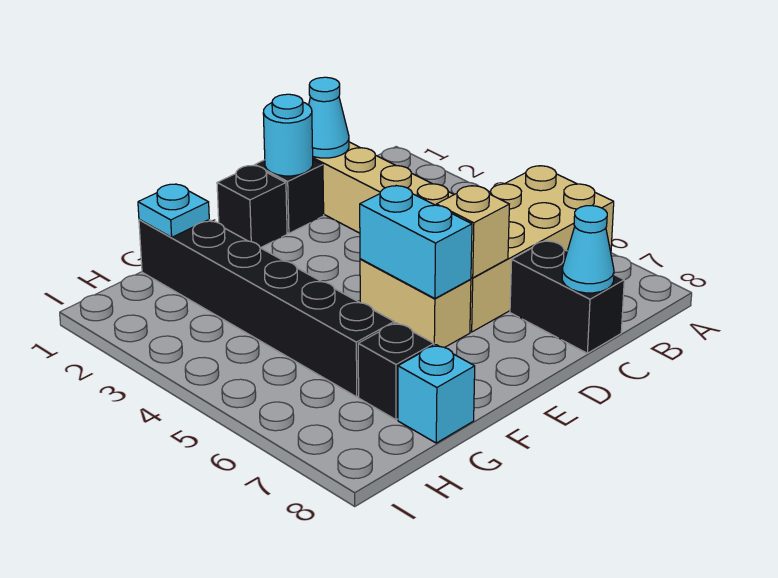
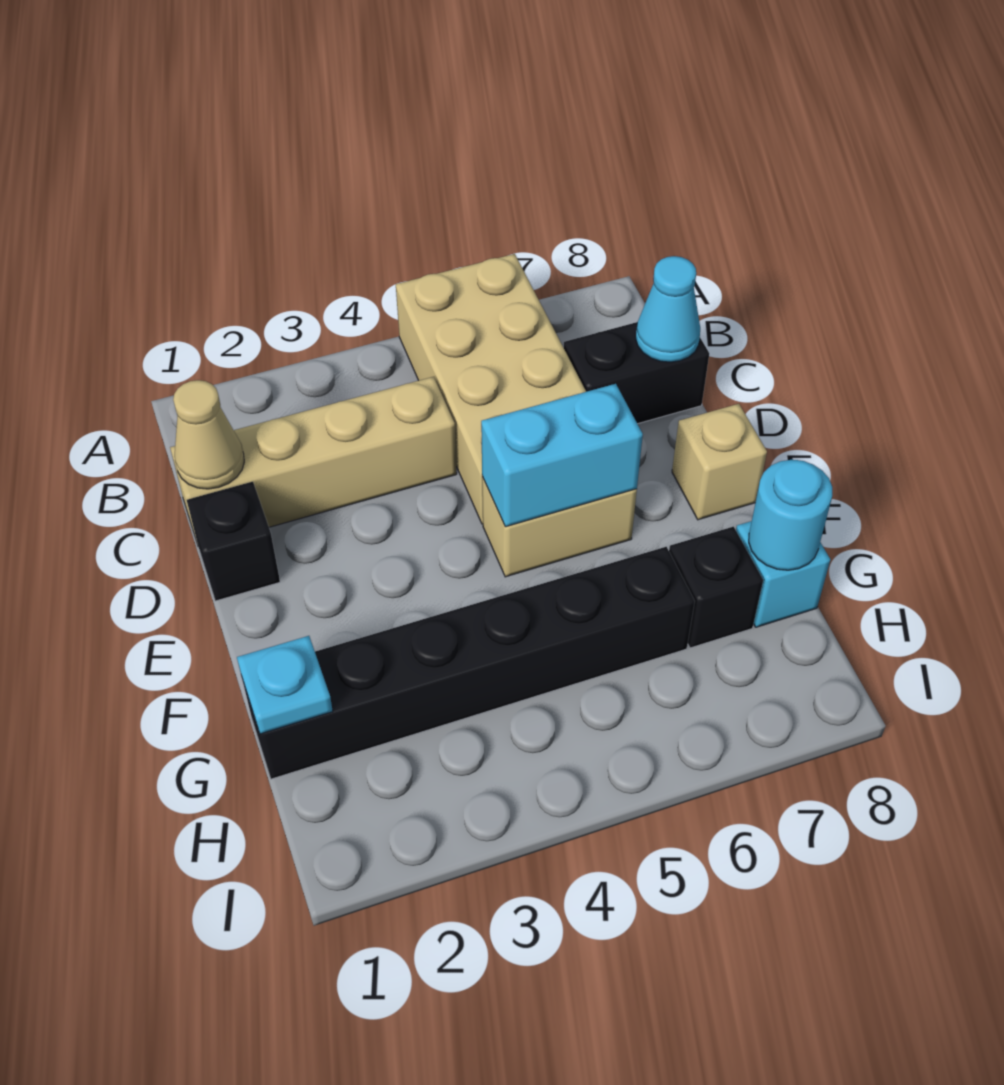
cyan cone C1 level 2 -> tan cone C1 level 2
cyan round brick D1 level 2 -> cyan round brick G8 level 2
tan brick D6 level 2 -> tan brick E8 level 1
black brick E1 level 1 -> none

